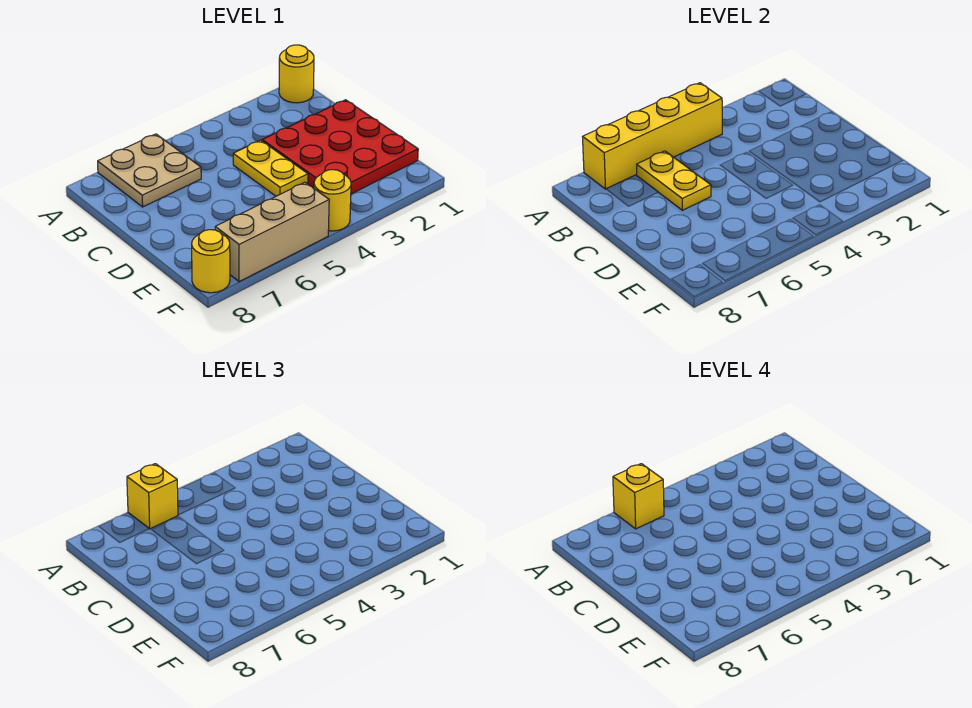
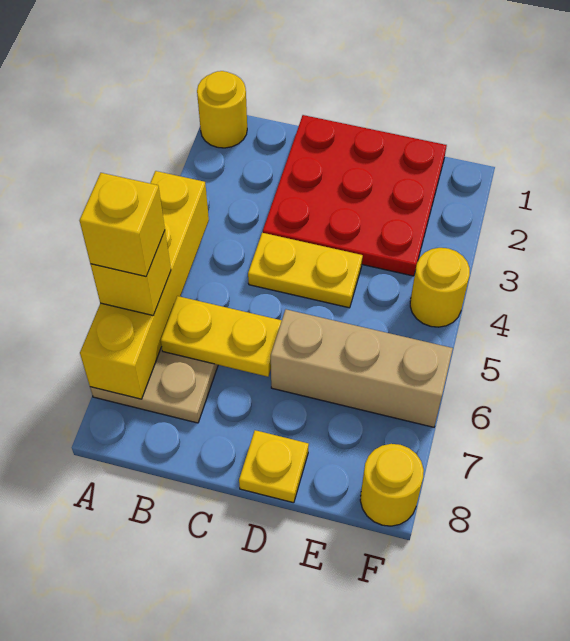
none -> yellow plate D8 level 1
tan brick F5:F7 level 1 -> tan brick D6:F6 level 1

